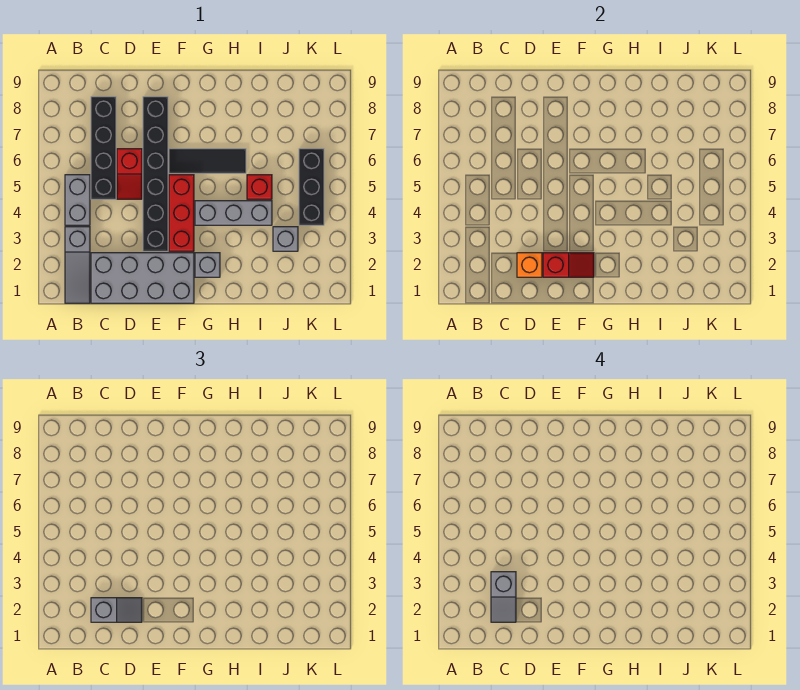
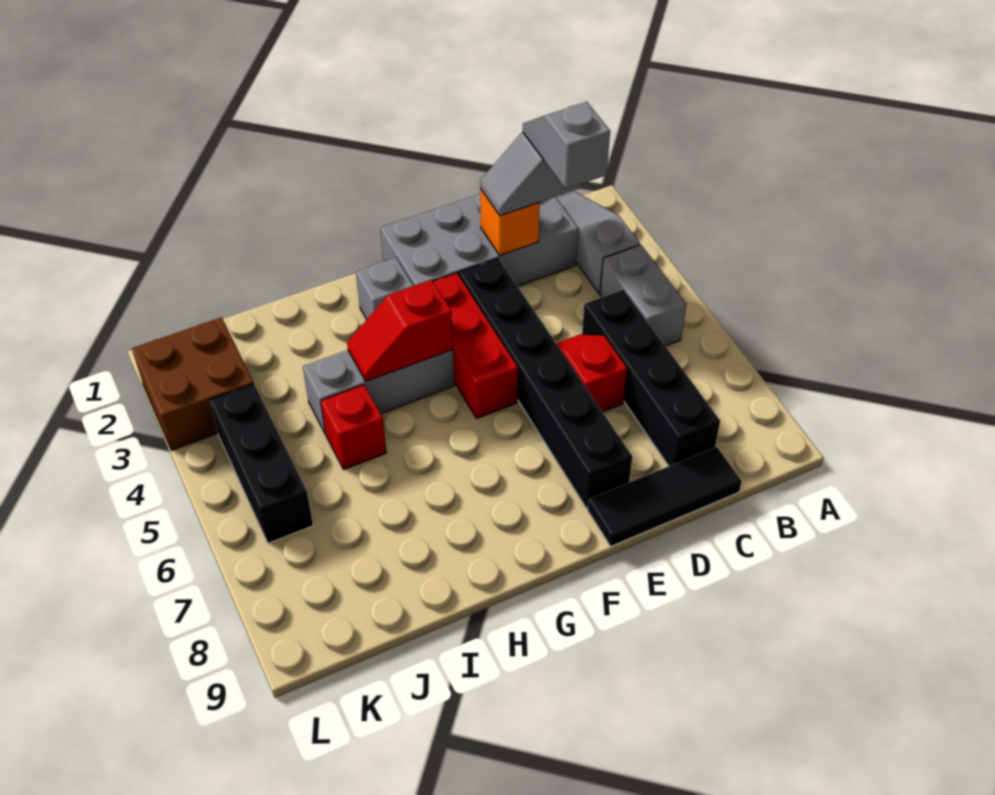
red slope E2:F2 level 2 top E -> red slope G4:H4 level 2 top G
black tile F6:H6 level 1 -> black tile C9:E9 level 1
grey brick J3 level 1 -> none
none -> brown brick K2:L3 level 1

